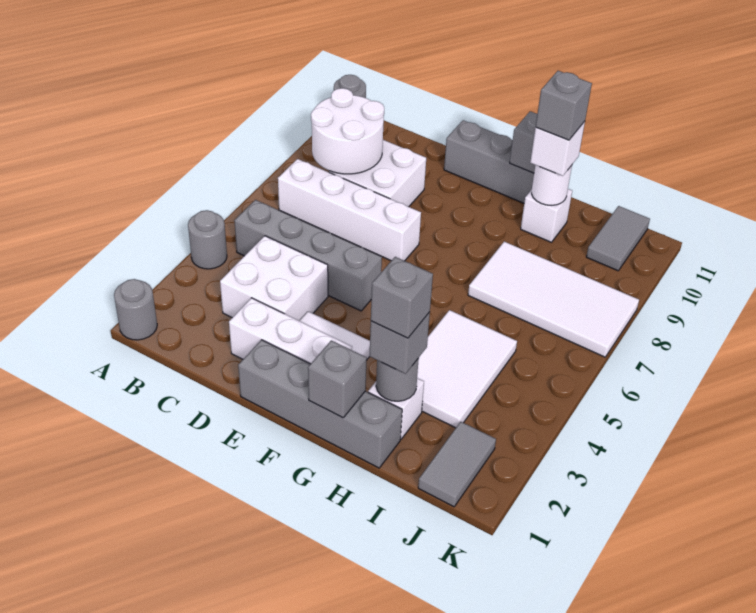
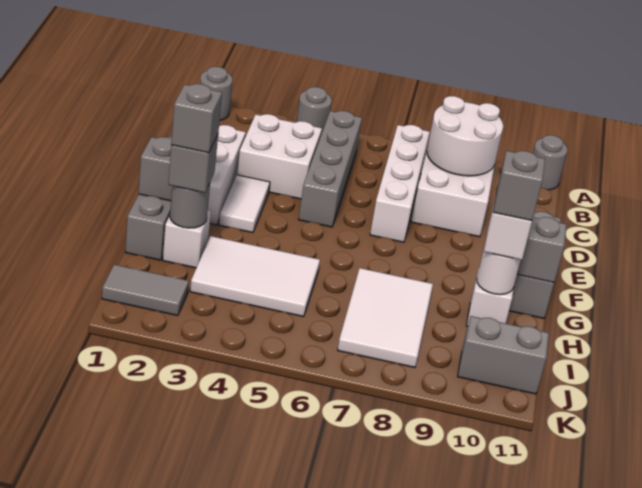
white tile H7:K8 level 1 -> white tile H7:J8 level 1
grey tile J10:J11 level 1 -> grey brick J10:J11 level 1

